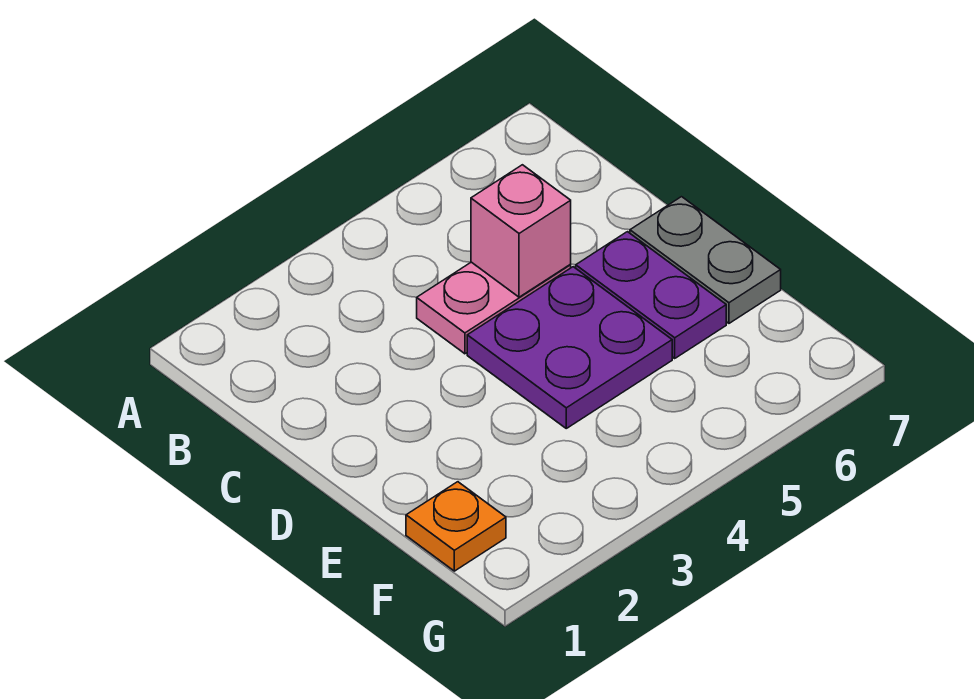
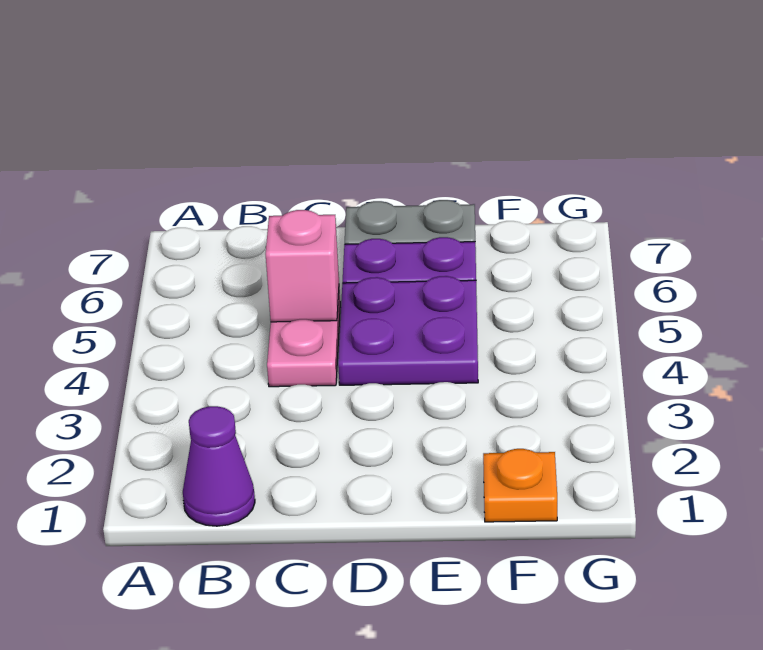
none -> purple cone B1 level 1

